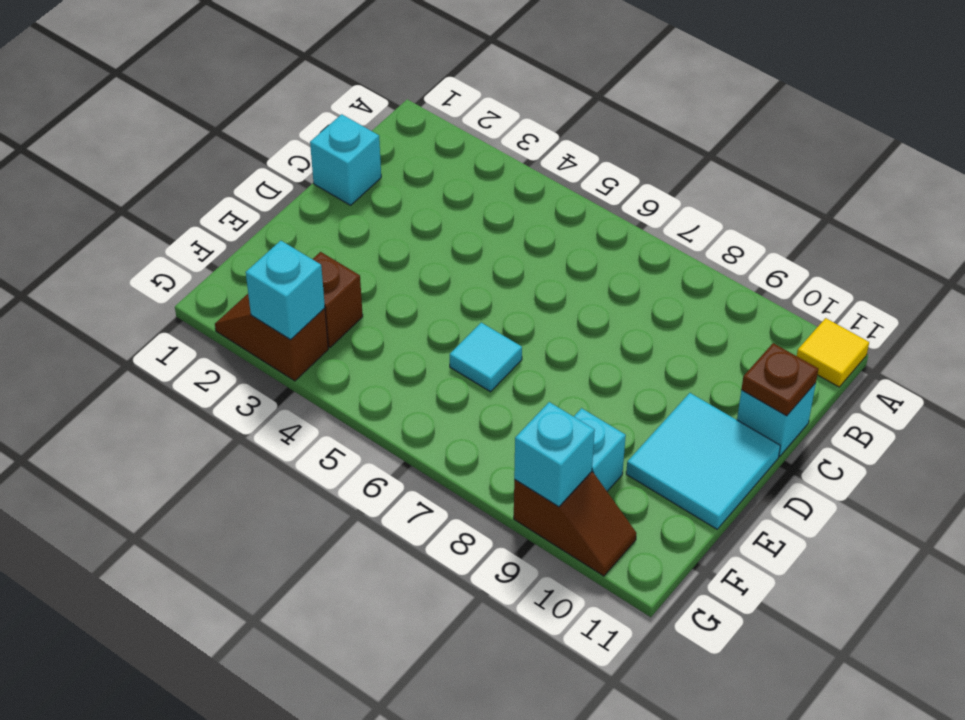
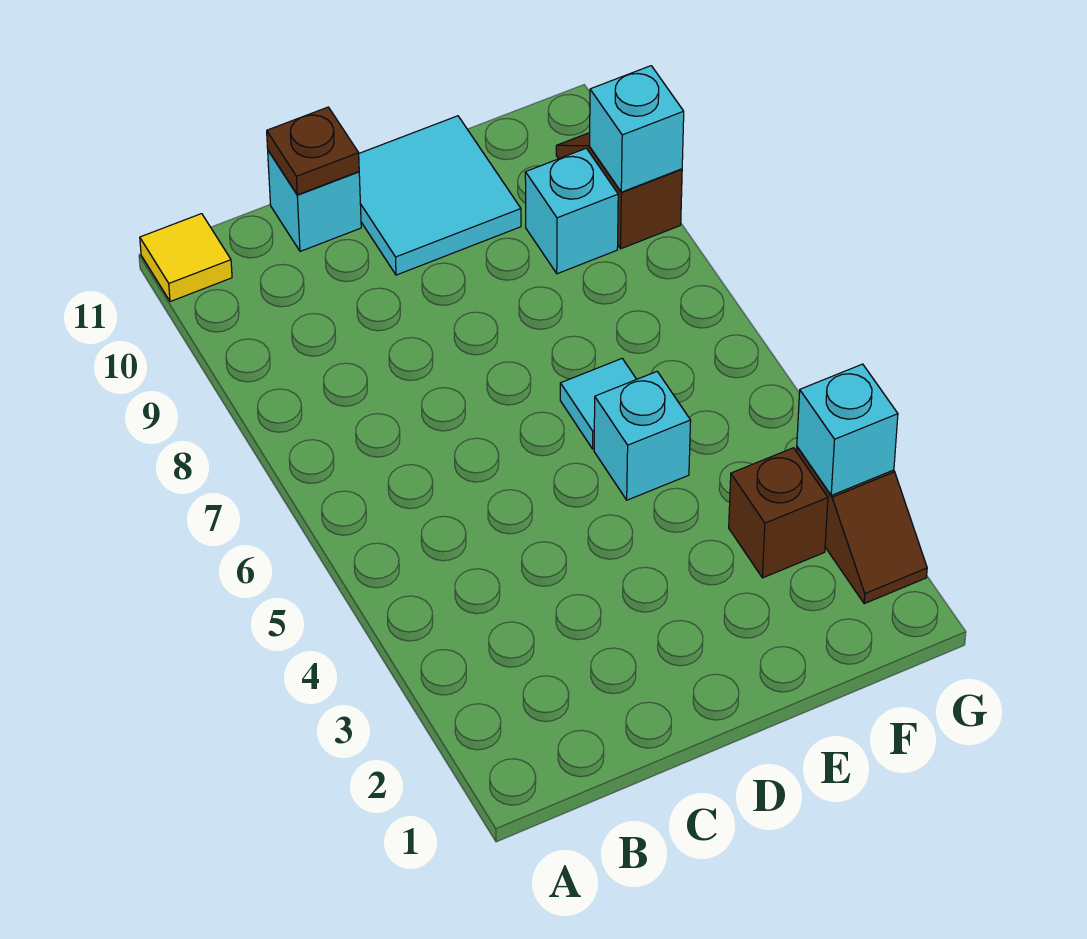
cyan brick C1 level 1 -> cyan brick E5 level 1

